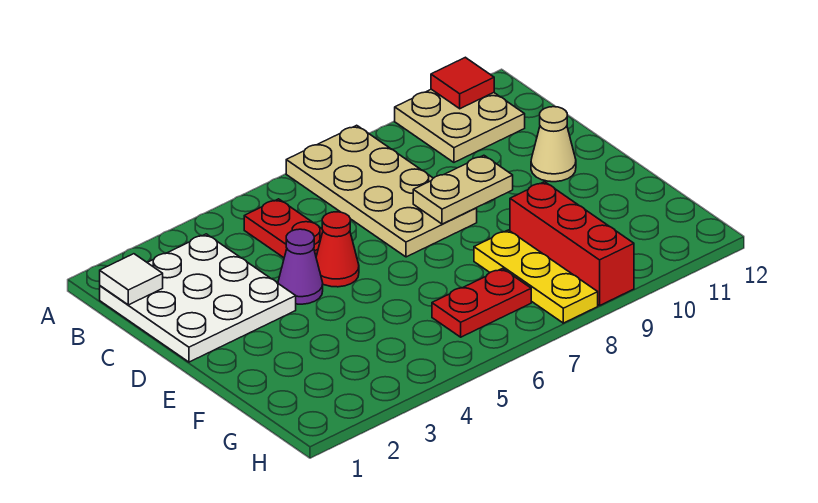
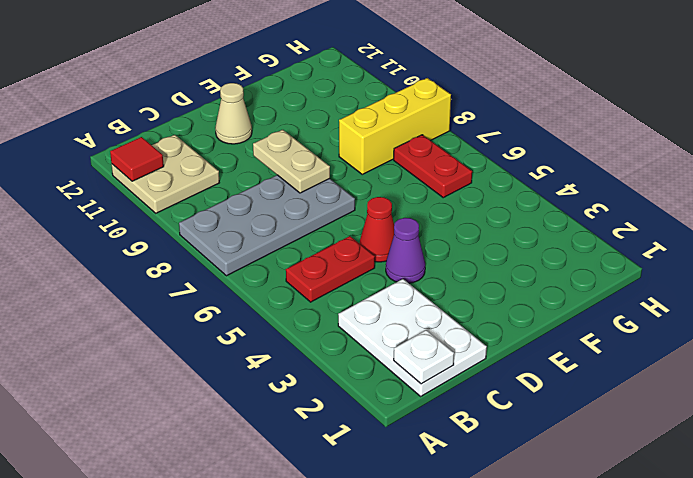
tan plate A7:D8 level 1 -> grey plate A7:D8 level 1
white plate B1:D3 level 1 -> white plate B1:C3 level 1
white tile B1 level 2 -> white plate B1 level 2
yellow plate F8:H8 level 1 -> yellow brick F8:H8 level 1
red brick F9:H9 level 1 -> none

